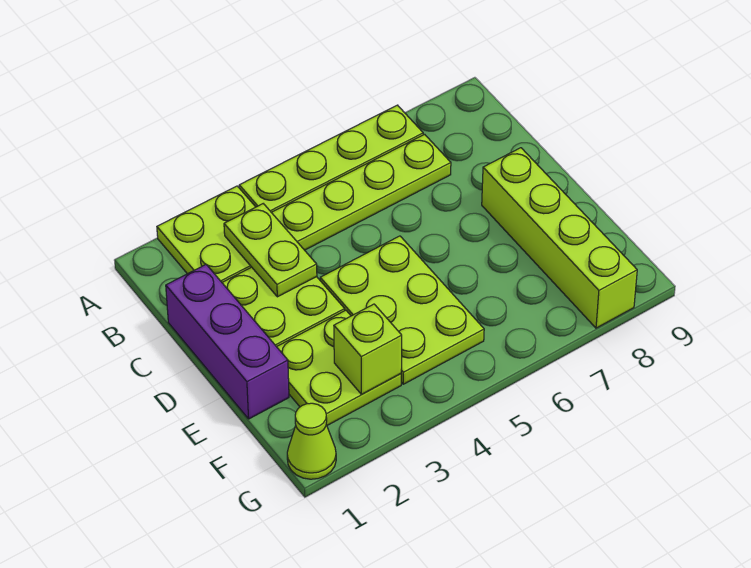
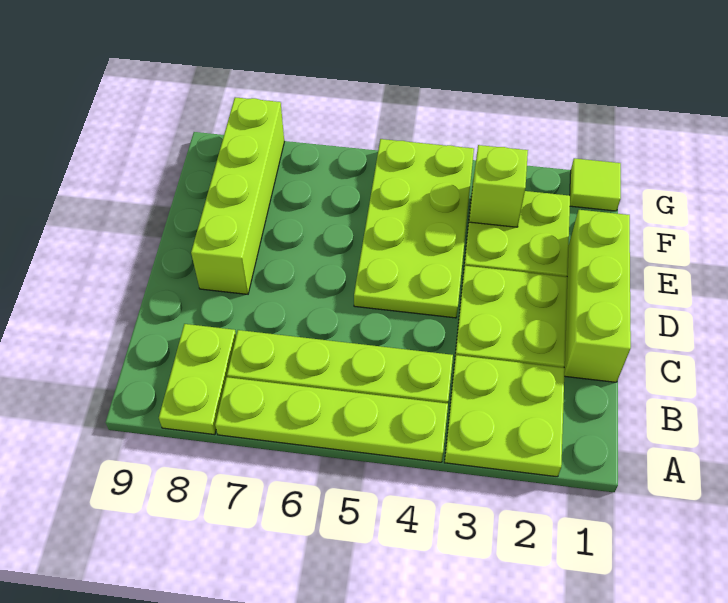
lime plate B3:C3 level 2 -> lime plate A8:B8 level 1
purple brick C1:E1 level 1 -> lime brick C1:E1 level 1
lime plate D4:F5 level 1 -> lime plate D4:G5 level 1
lime cone G1 level 1 -> lime tile G1 level 1

